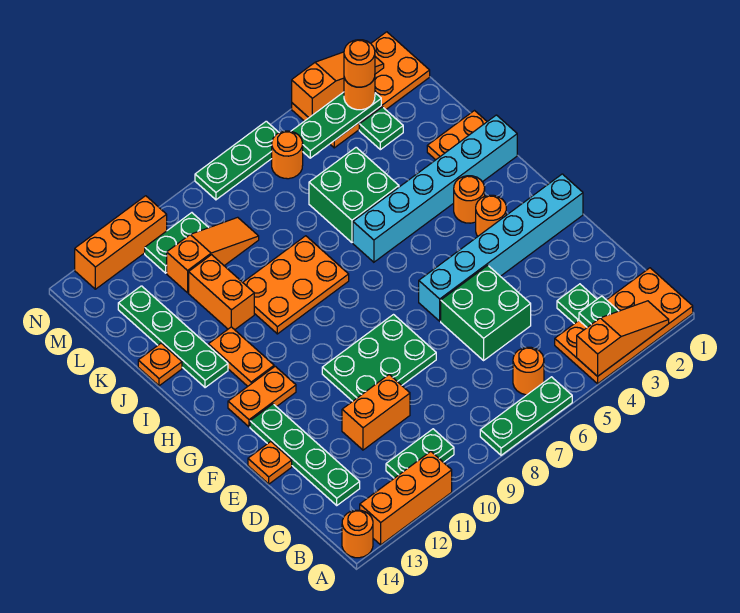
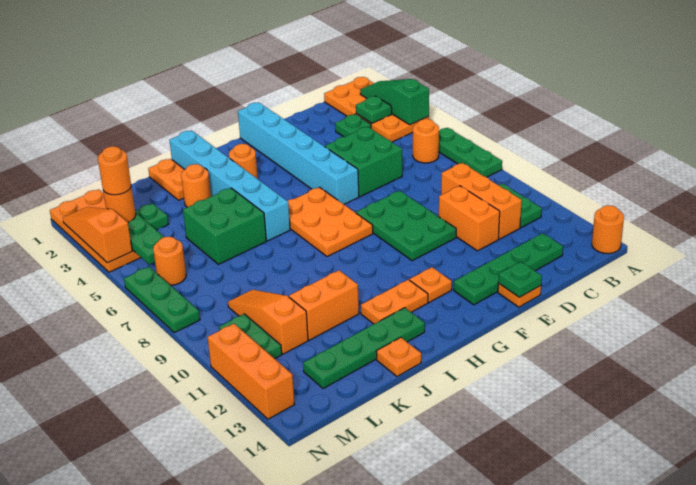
orange slope A2:A4 level 2 top 4 -> green slope A2:A4 level 2 top 4
orange brick A11:A13 level 1 -> orange brick C9:C11 level 1
none -> green plate E14 level 2
orange round brick G3 level 1 -> orange round brick J3 level 1
orange plate G12:G13 level 1 -> orange plate G12 level 1
orange plate I8:J10 level 1 -> orange plate G6:H8 level 1

